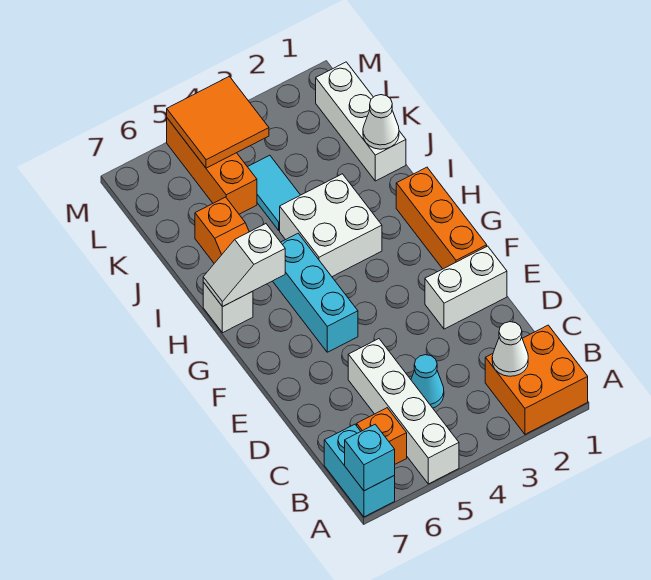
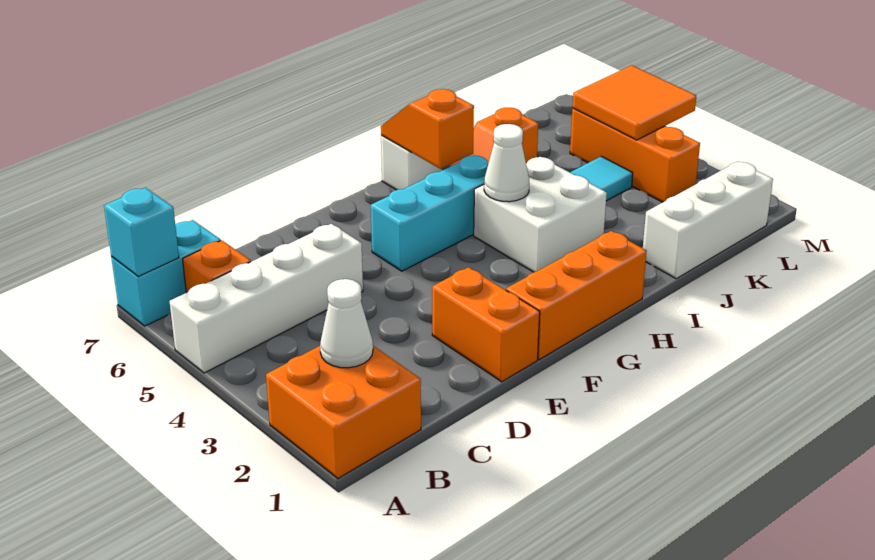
cyan cone C4 level 1 -> none
white brick E1:E2 level 1 -> orange brick E1:E2 level 1
white slope H6:H7 level 2 top 6 -> orange slope H6:H7 level 2 top 6
white cone J1 level 2 -> white cone H4 level 2
orange brick K5:M5 level 1 -> orange brick L3:L5 level 1

